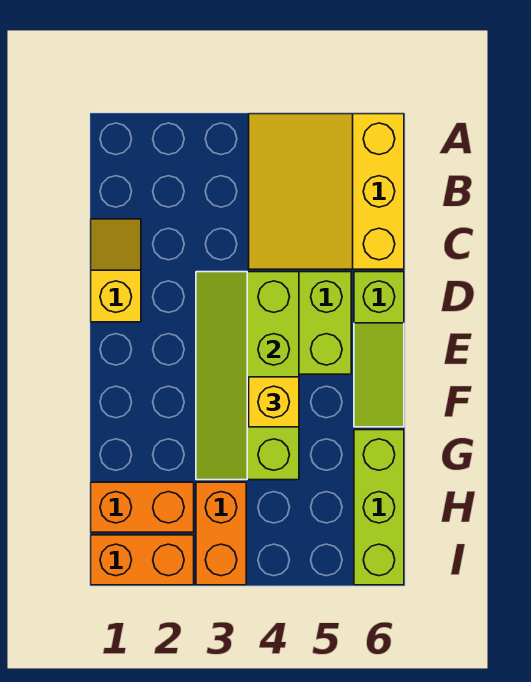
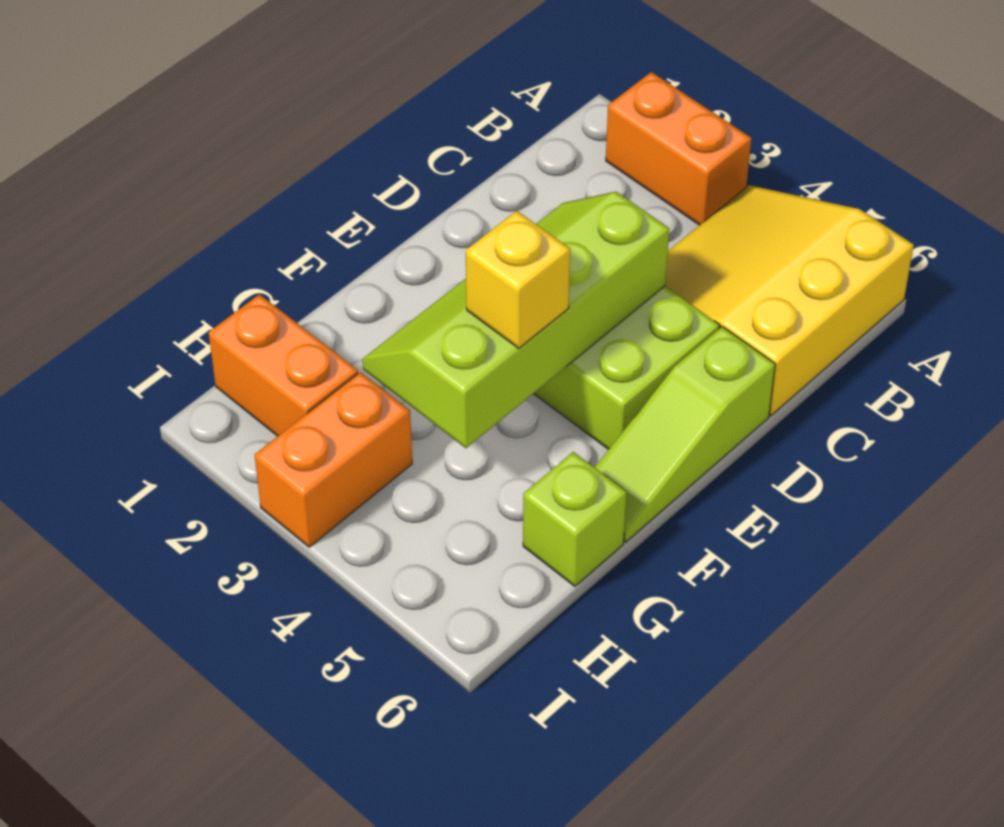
yellow slope C1:D1 level 1 top D -> none
lime brick G6:I6 level 1 -> lime brick G6 level 1
orange brick I1:I2 level 1 -> orange brick A2:A3 level 1

